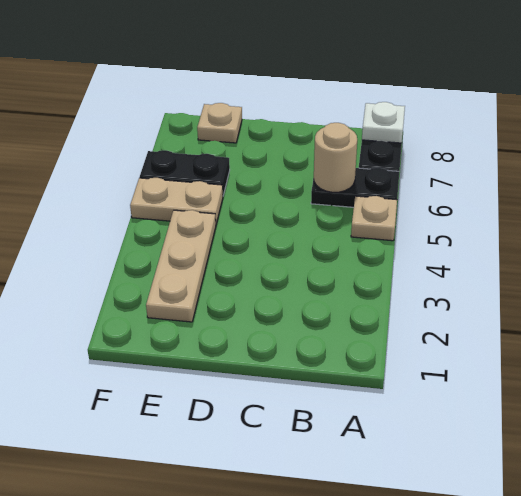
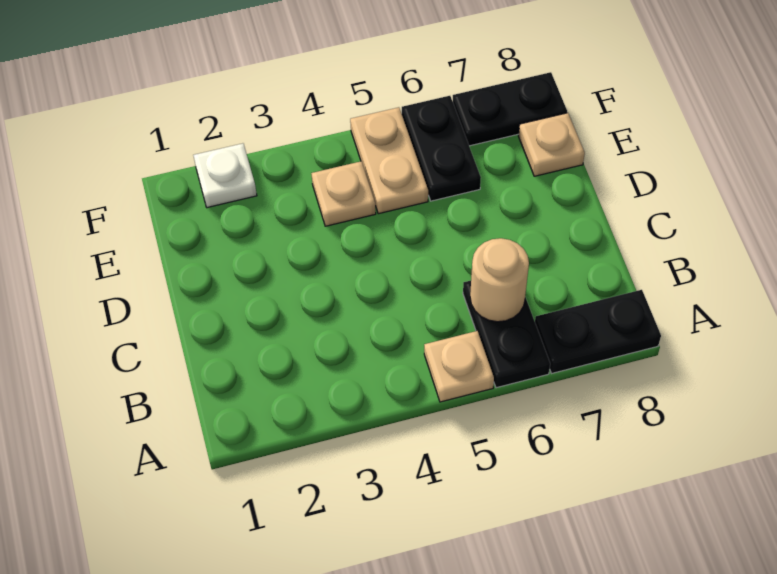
white plate A8 level 2 -> white plate F2 level 1
tan plate E2:E4 level 1 -> tan plate E4 level 1
none -> black plate F7:F8 level 1

